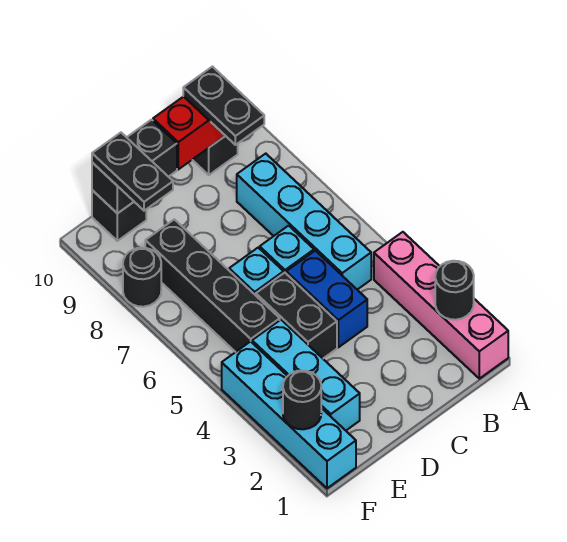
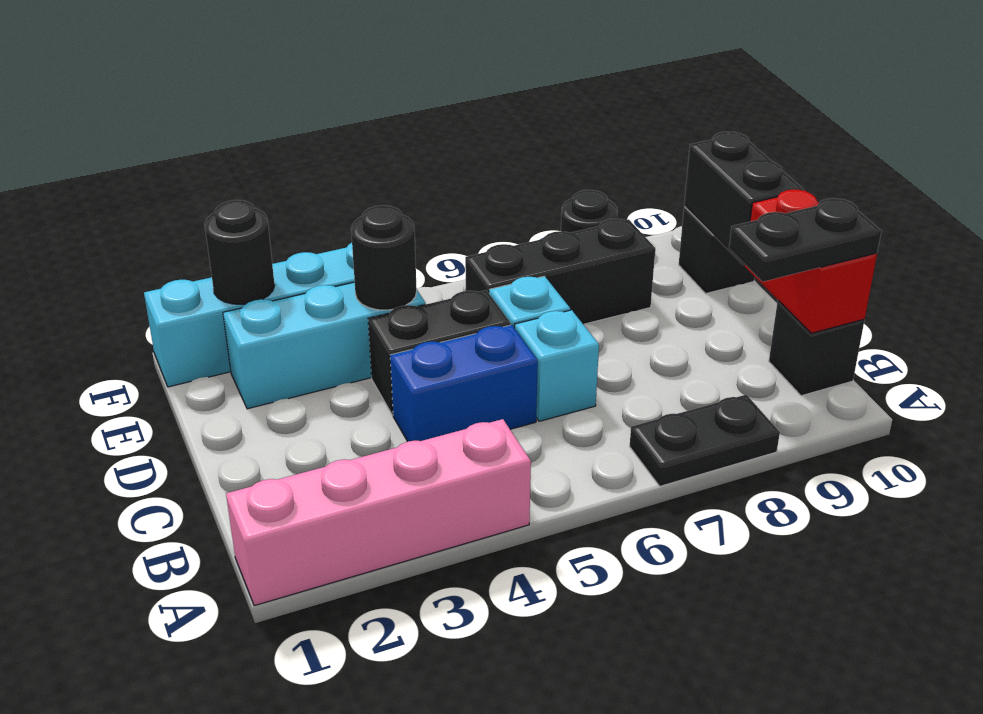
black round brick A2 level 2 -> black round brick E4 level 2
cyan brick B5:B8 level 1 -> none
black brick E5:E8 level 1 -> black brick E6:E8 level 1
black plate E9:E10 level 3 -> black plate A7:A8 level 1

